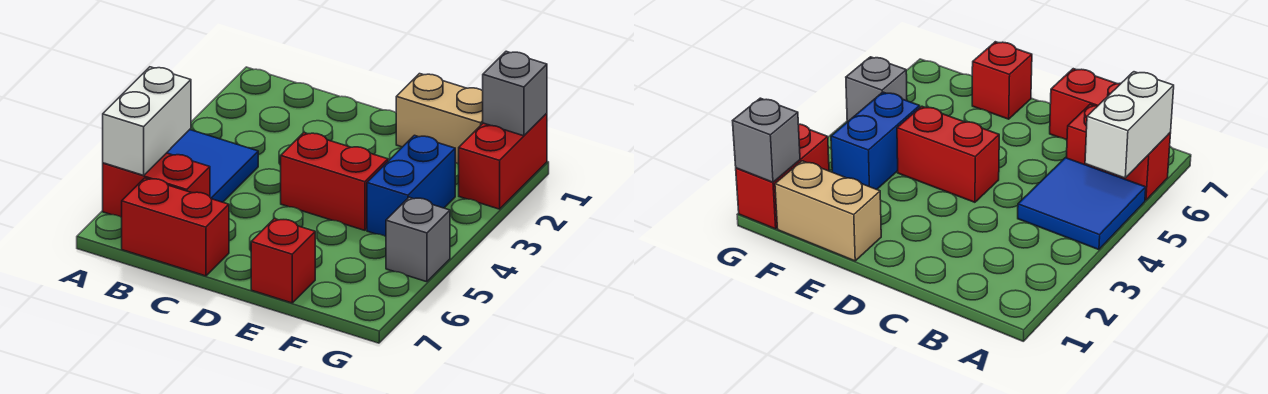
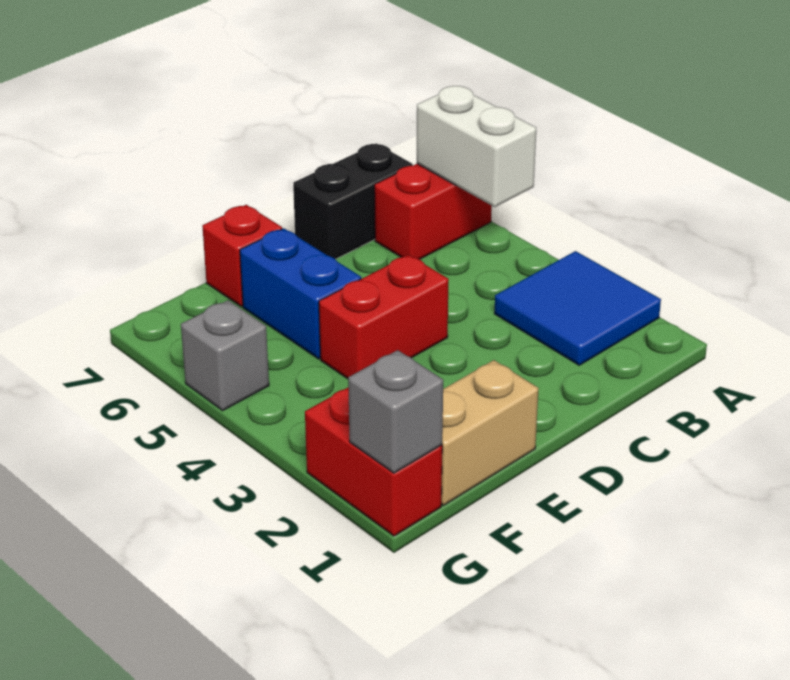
blue tile A4:B5 level 1 -> blue tile A2:B3 level 1
red brick B7:C7 level 1 -> black brick B7:C7 level 1
blue brick F3:F4 level 1 -> blue brick E5:E6 level 1

